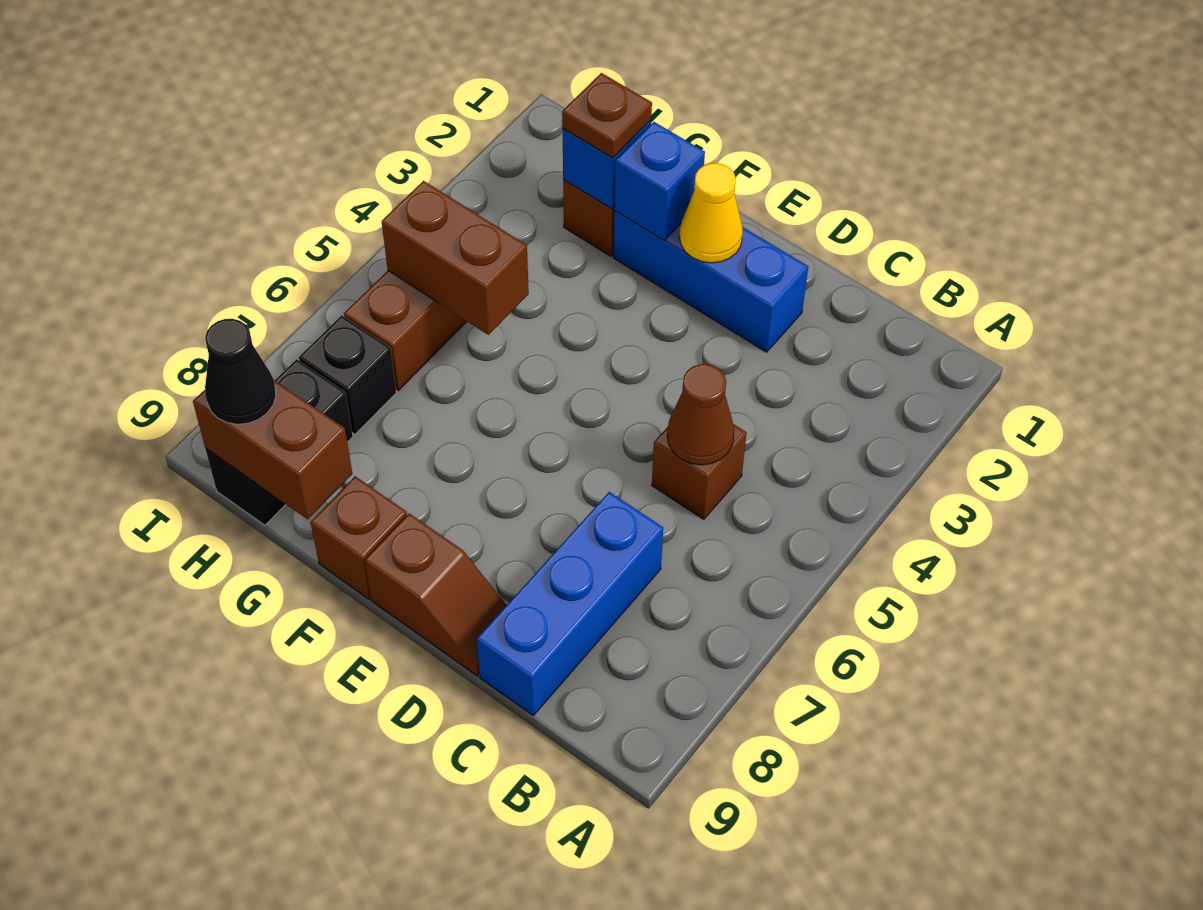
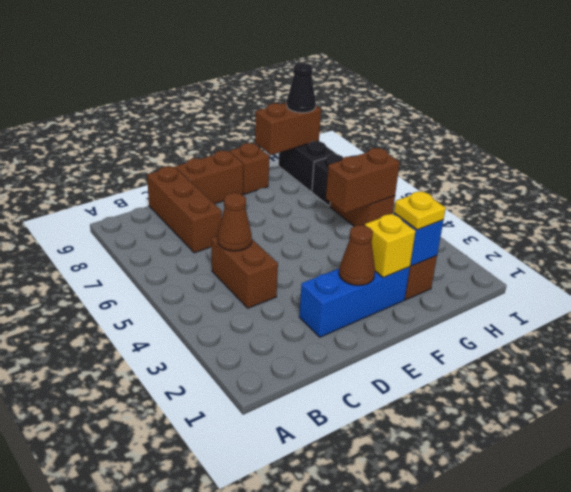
brown brick C5 level 1 -> brown brick C4:C5 level 1
blue brick C7:C9 level 1 -> brown brick C7:C9 level 1
brown slope D9:E9 level 1 top E -> brown brick D9:E9 level 1
yellow cone E2 level 2 -> brown cone E2 level 2
blue brick F2 level 2 -> yellow brick F2 level 2
brown plate G2 level 3 -> yellow plate G2 level 3

